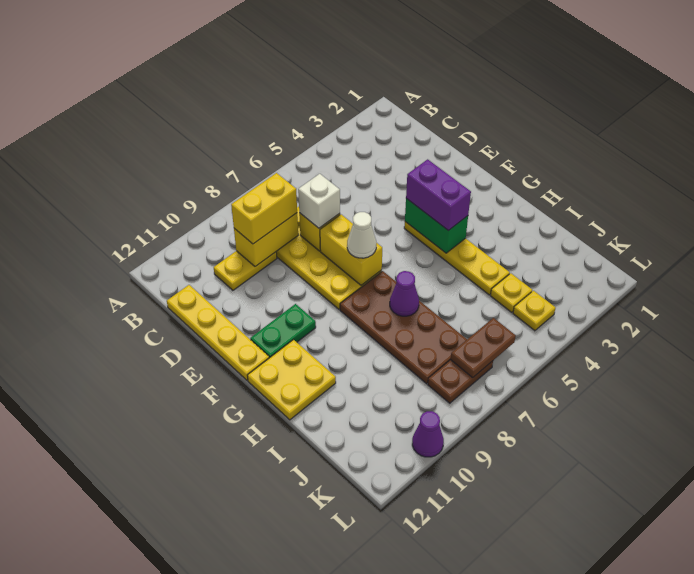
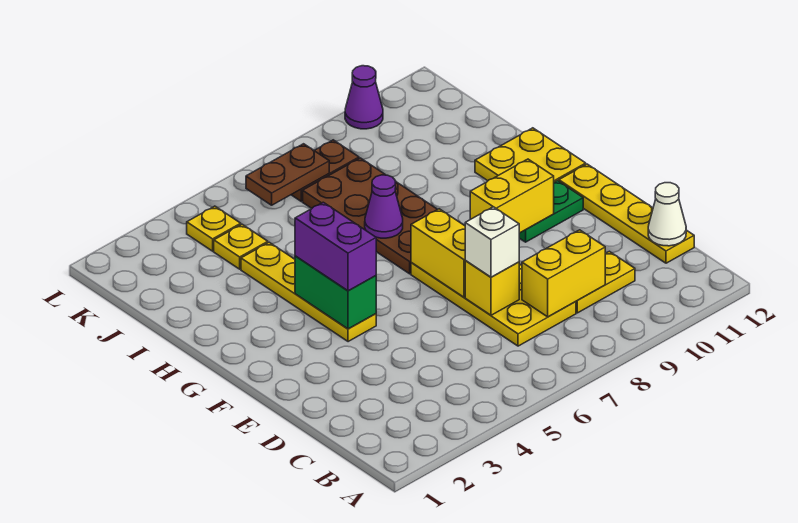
yellow brick C8:C9 level 3 -> yellow brick F9:F10 level 2
white cone F7 level 3 -> white cone C12 level 2

